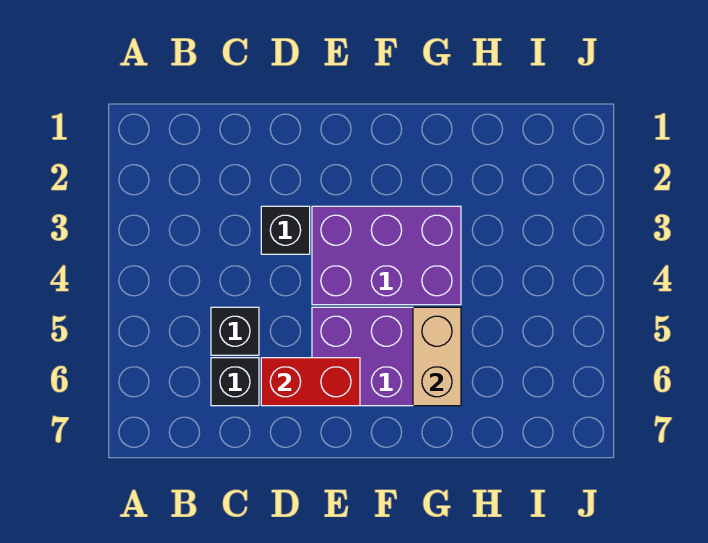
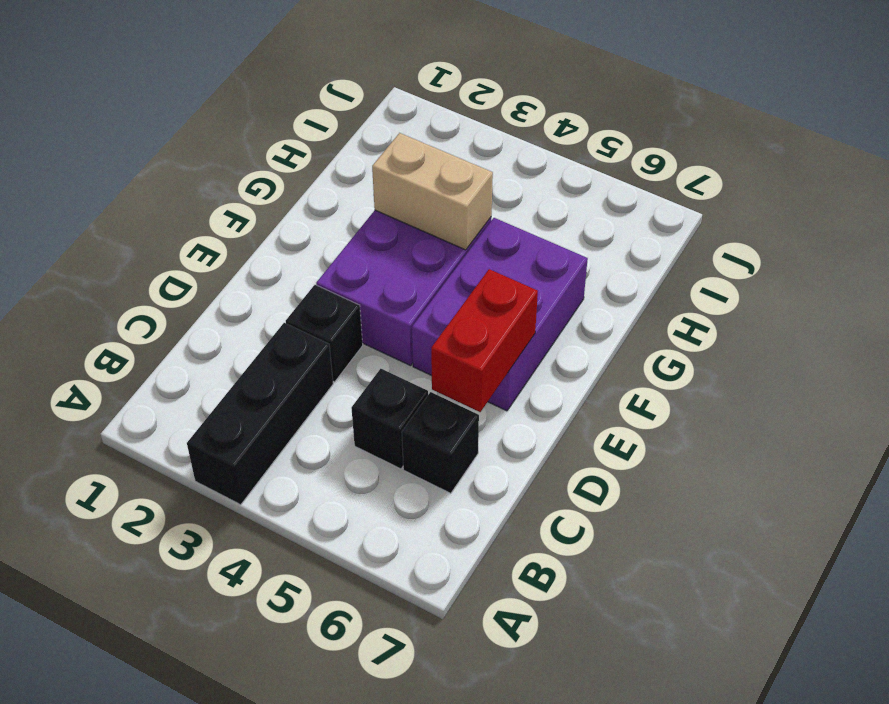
none -> black brick A3:C3 level 1
tan brick G5:G6 level 2 -> tan brick G3:G4 level 2

